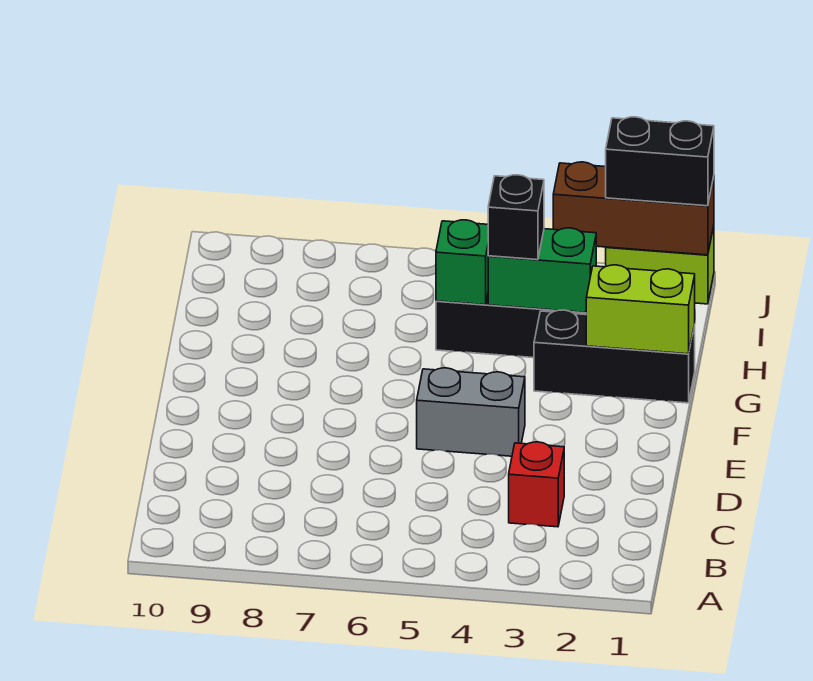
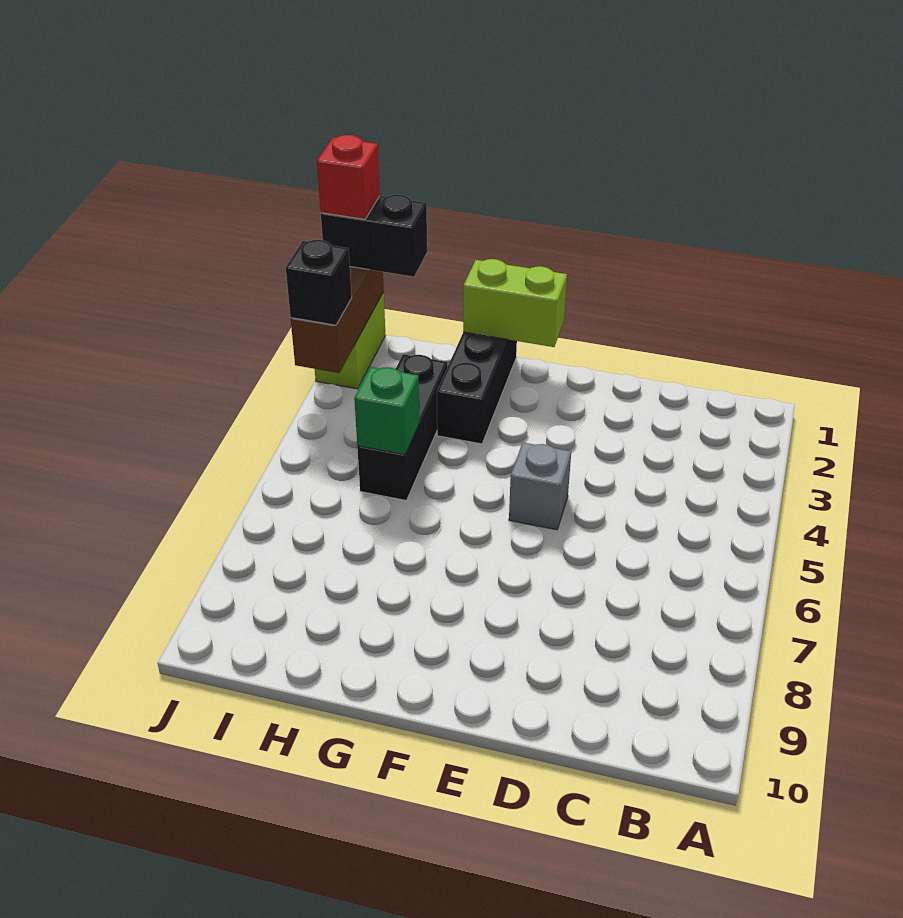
red brick C3 level 1 -> red brick J1 level 4
grey brick E4:E5 level 1 -> grey brick E5 level 1
lime brick G1:G2 level 2 -> lime brick F1:G1 level 2
green brick H3:H4 level 2 -> none
black brick H4 level 3 -> black brick J3 level 3
black brick J1:J2 level 3 -> black brick I1:J1 level 3

